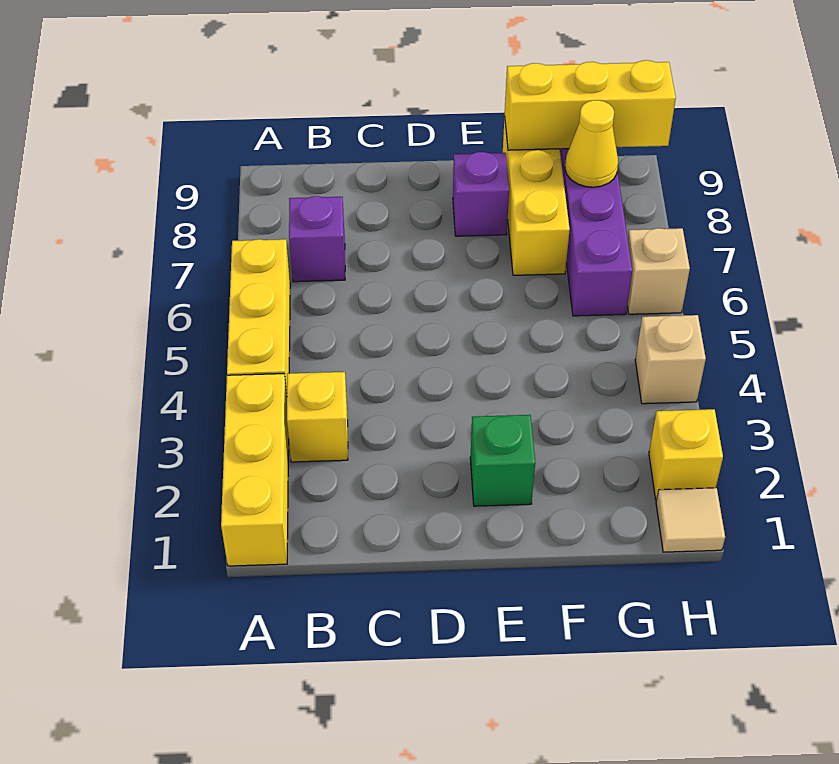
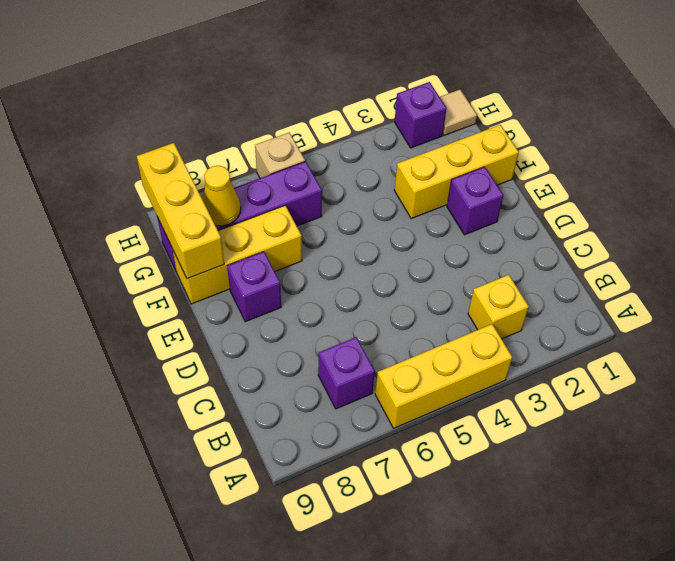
yellow brick A1:A3 level 1 -> yellow brick F1:F3 level 1
green brick E2 level 1 -> purple brick E2 level 1
yellow brick H2 level 1 -> purple brick H2 level 1
tan brick H4 level 1 -> none

